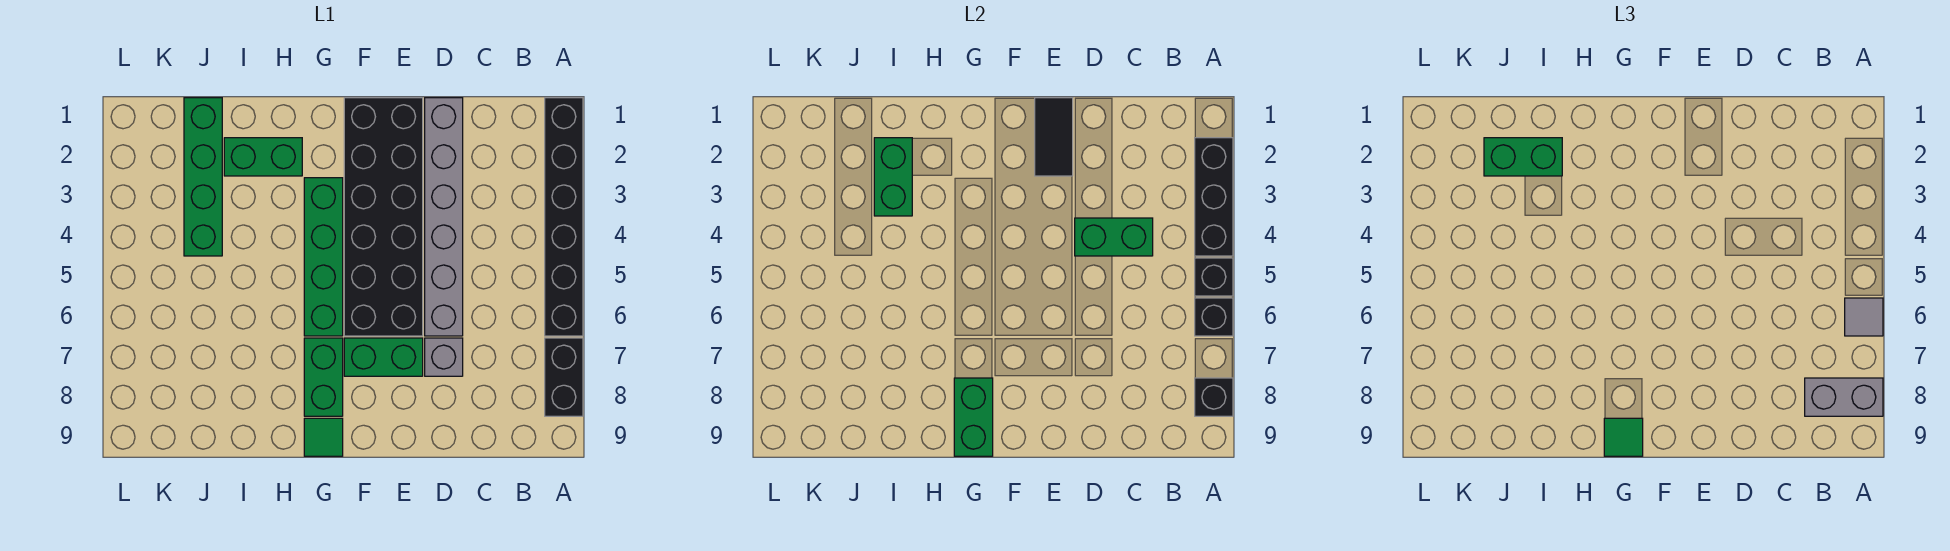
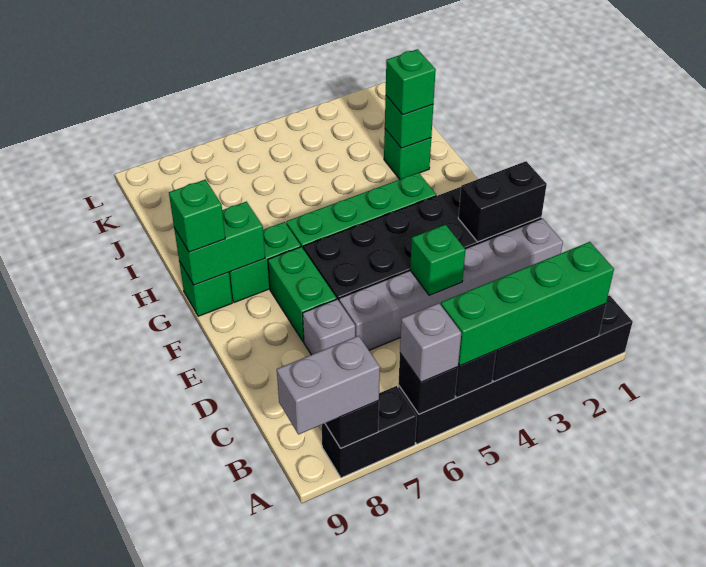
grey tile A6 level 3 -> grey brick A6 level 3
grey brick A8:B8 level 3 -> grey brick A8:A9 level 3
green brick C4:D4 level 2 -> green brick D4 level 2
black tile E1:E2 level 2 -> black brick E1:E2 level 2
green tile G9 level 1 -> green brick G9 level 1
green tile G9 level 3 -> green brick G9 level 3
green brick H2:I2 level 1 -> green brick I2 level 1
green brick I2:I3 level 2 -> green brick I2 level 2
green brick I2:J2 level 3 -> green brick I2 level 3
green brick J1:J4 level 1 -> green brick A2:A5 level 3

